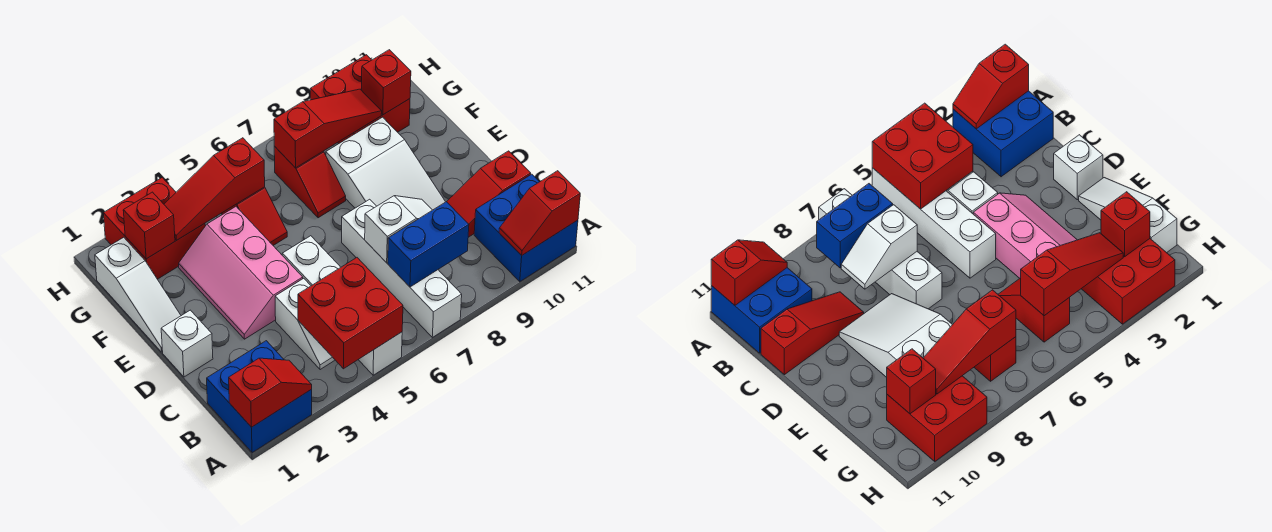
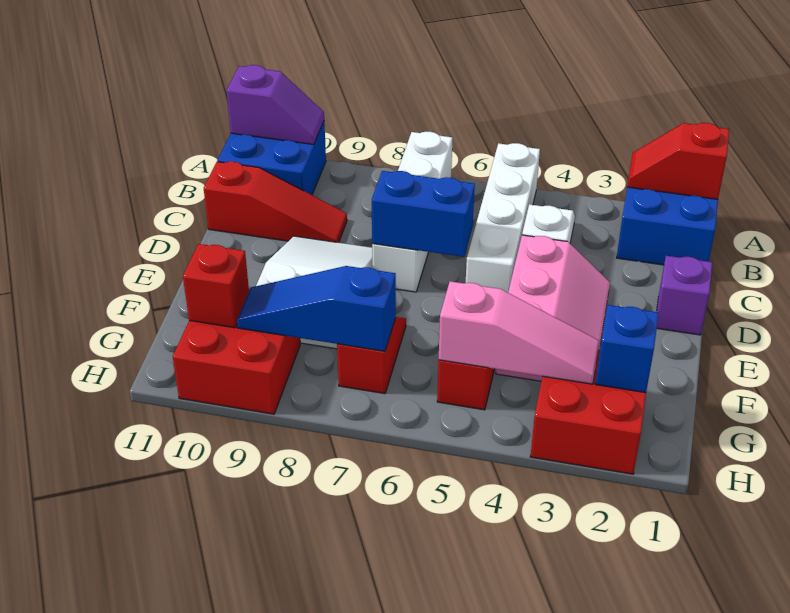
red brick A4:B5 level 2 -> none
red slope A10:A11 level 2 top 11 -> purple slope A10:A11 level 2 top 11
blue brick B7:B8 level 2 -> blue brick D6:D7 level 2
white slope C7:C8 level 2 top 7 -> none
white brick D1 level 1 -> purple brick D1 level 1
white slope E1:G1 level 1 top G -> none
red brick G2 level 2 -> blue brick G2 level 2
red slope G3:G5 level 2 top 5 -> pink slope G3:G5 level 2 top 5
red slope G7:G9 level 2 top 7 -> blue slope G7:G9 level 2 top 7

